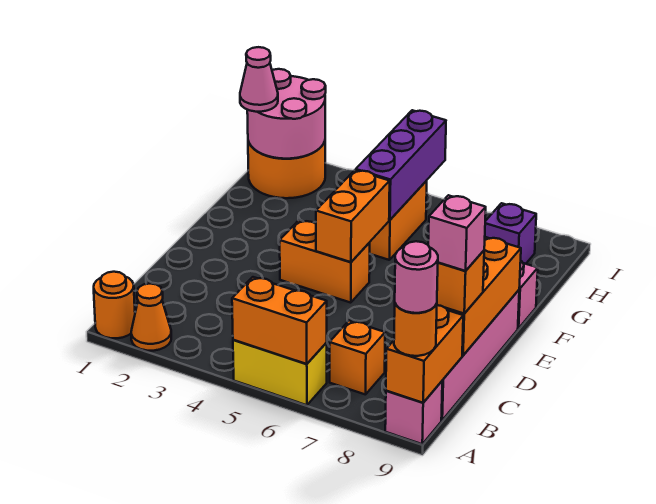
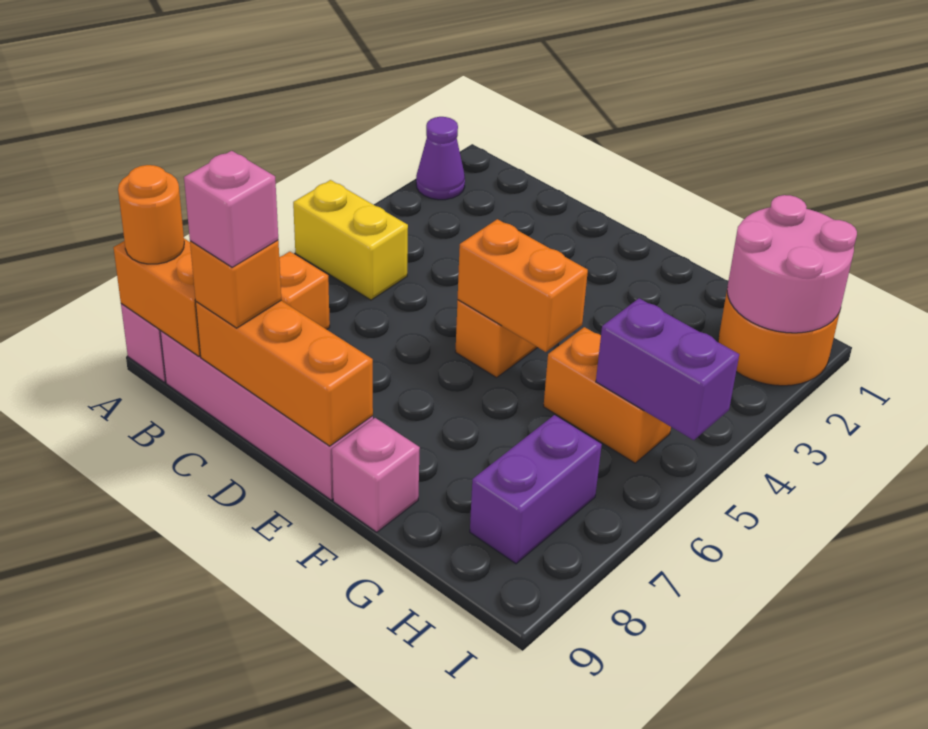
orange round brick A1 level 1 -> none
orange cone A2 level 1 -> purple cone A2 level 1
yellow brick A5:A6 level 1 -> yellow brick A5:B5 level 1
orange brick A5:A6 level 2 -> none
pink round brick A9 level 4 -> none
purple brick G5:I5 level 2 -> purple brick H5:I5 level 2
pink cone H1 level 3 -> none
purple brick H8 level 1 -> purple brick H7:H8 level 1

